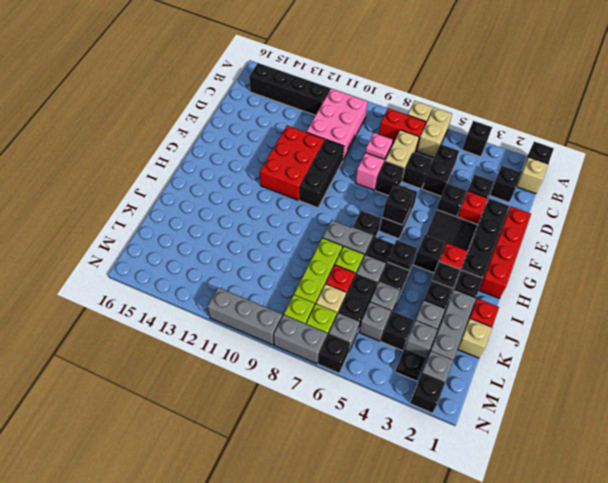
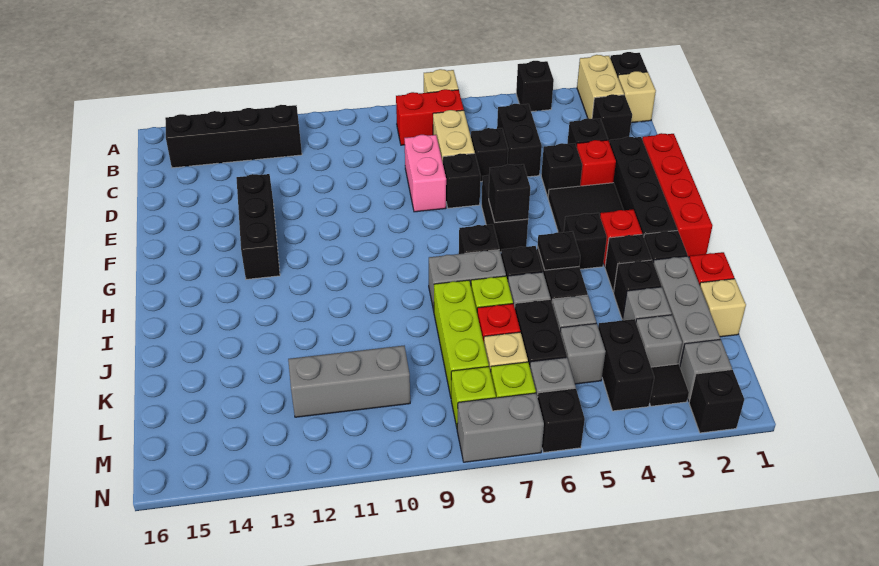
tan brick A6:B6 level 1 -> tan brick A2:B2 level 1
pink brick B10:D11 level 1 -> none
pink plate D8 level 2 -> none
black brick E10:G10 level 1 -> black brick E13:G13 level 1
red brick E11:G12 level 1 -> none
black brick L4 level 1 -> black brick L4:M4 level 1
black plate M3 level 1 -> black tile M3 level 1
grey brick N9:N11 level 1 -> grey brick L10:L12 level 1

